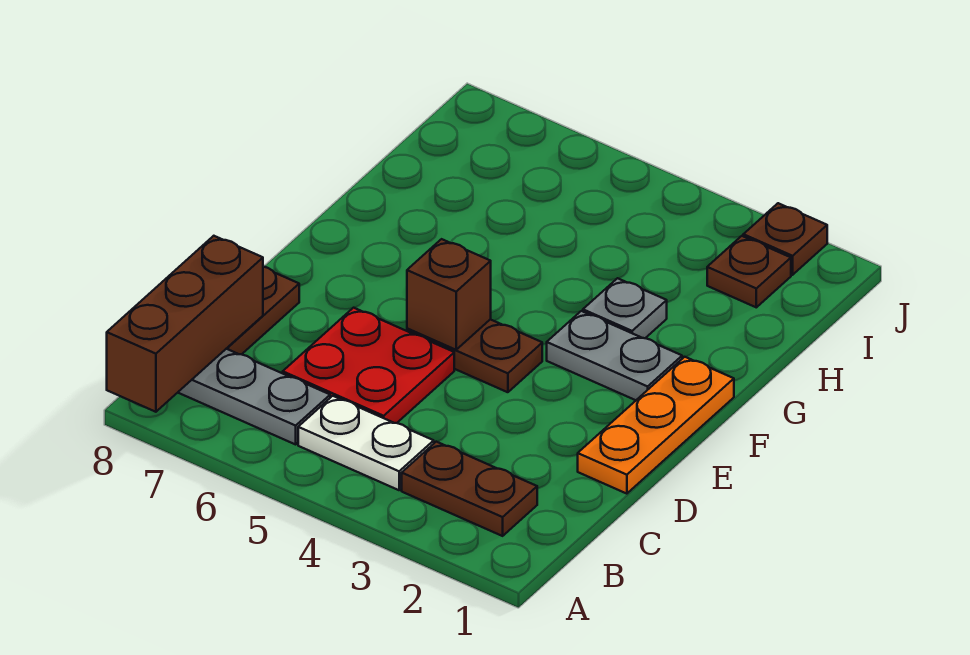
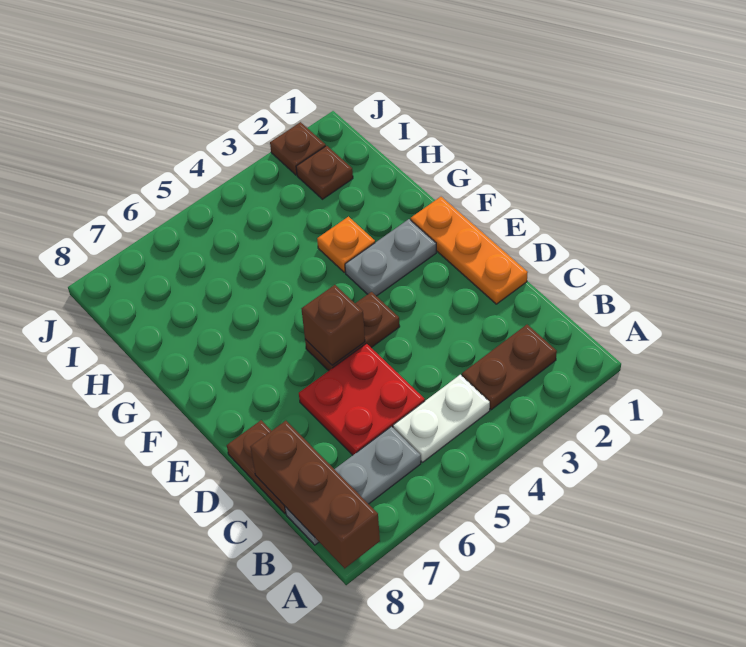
grey plate G3 level 1 -> orange plate G3 level 1

